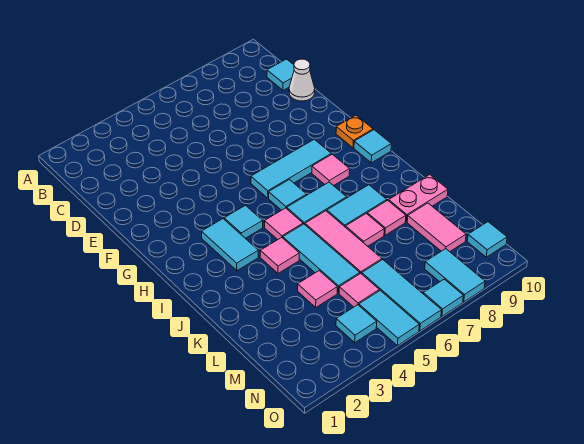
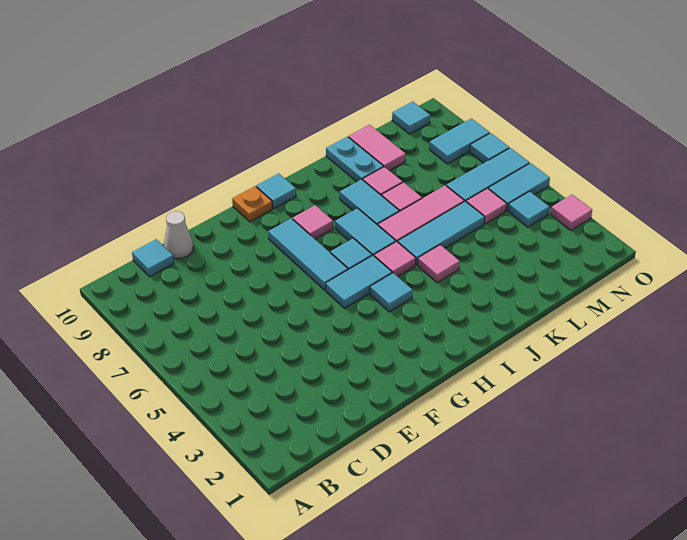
cyan tile H3:I3 level 1 -> cyan tile G5:H5 level 1
pink plate K9:K10 level 1 -> cyan plate K9:K10 level 1
pink tile L4 level 1 -> pink tile O3 level 1
pink tile L9:M9 level 1 -> pink tile L9:L10 level 1

